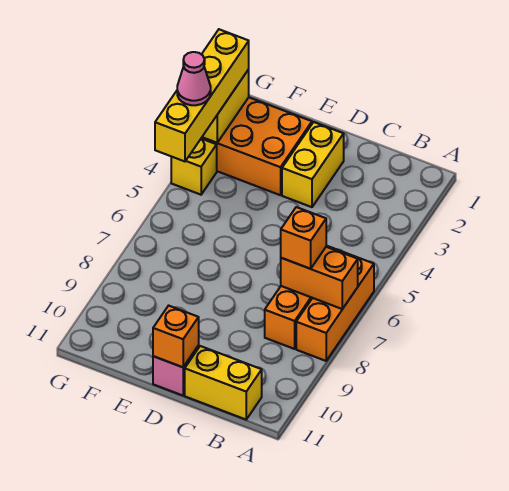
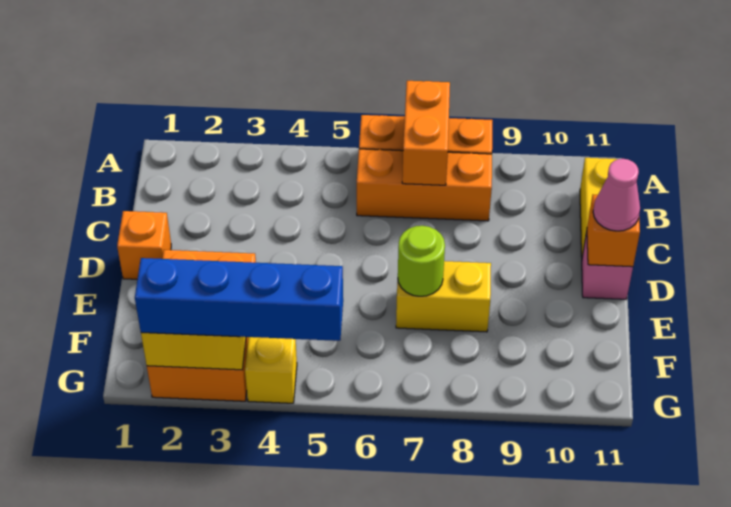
orange brick B7 level 3 -> orange brick D1 level 1
yellow brick D2:D3 level 1 -> yellow brick E7:E8 level 1
none -> lime round brick E7 level 2
yellow brick G2:G5 level 3 -> blue brick G2:G5 level 3
pink cone G4 level 4 -> pink cone D11 level 3

